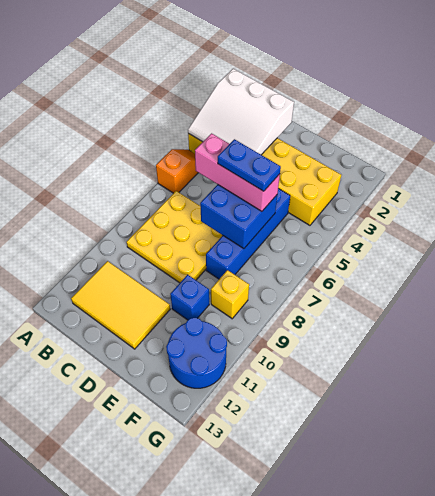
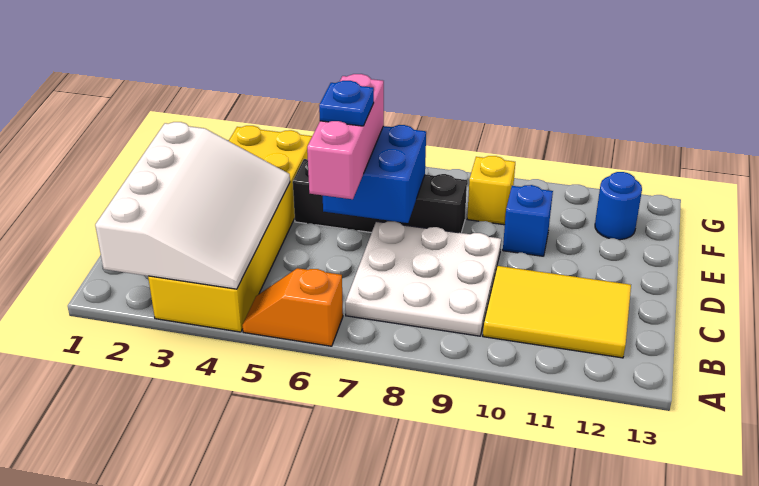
white slope A2:C4 level 2 top 2 -> white slope A2:D4 level 2 top 2
yellow plate B7:D9 level 1 -> white plate B7:D9 level 1
yellow tile B11:D12 level 1 -> yellow tile B10:C12 level 1
blue plate D6:E6 level 4 -> blue plate D6 level 4
blue brick E5:E8 level 1 -> black brick E5:E8 level 1
blue round brick F11:G12 level 1 -> blue round brick F12 level 1

